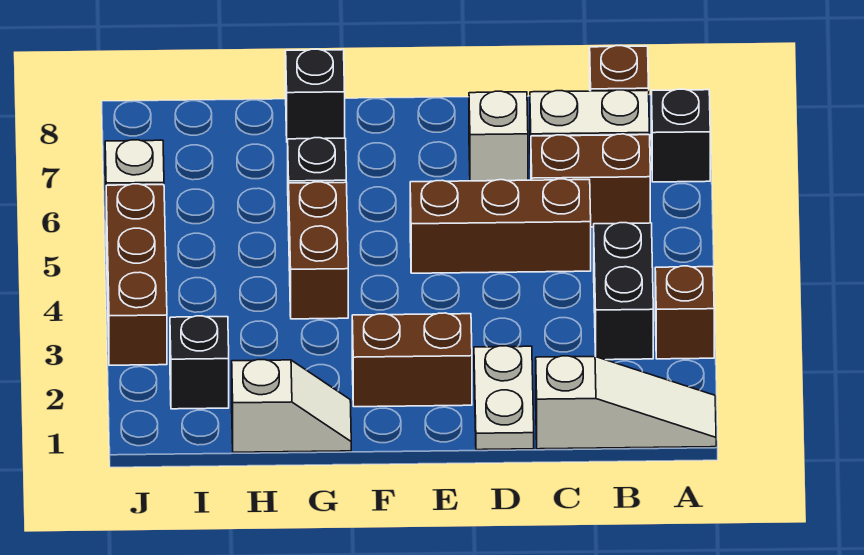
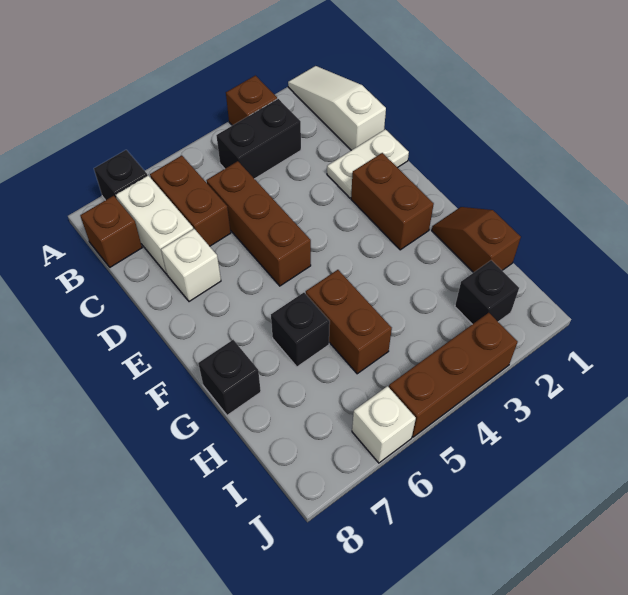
white slope G1:H1 level 1 top H -> brown slope G1:H1 level 1 top H
brown brick G4:G5 level 1 -> brown brick G5:H5 level 1

